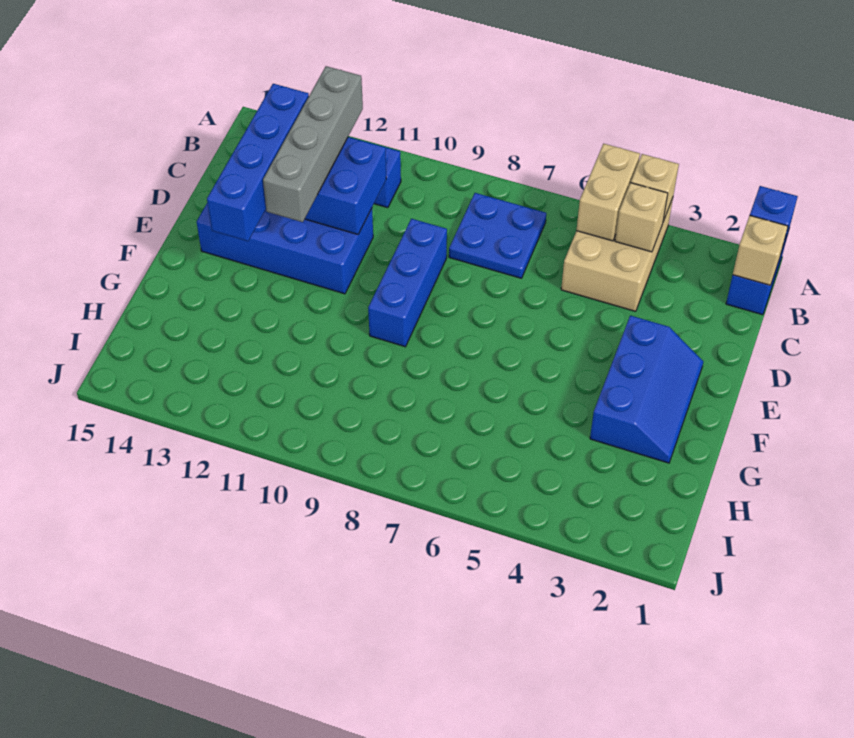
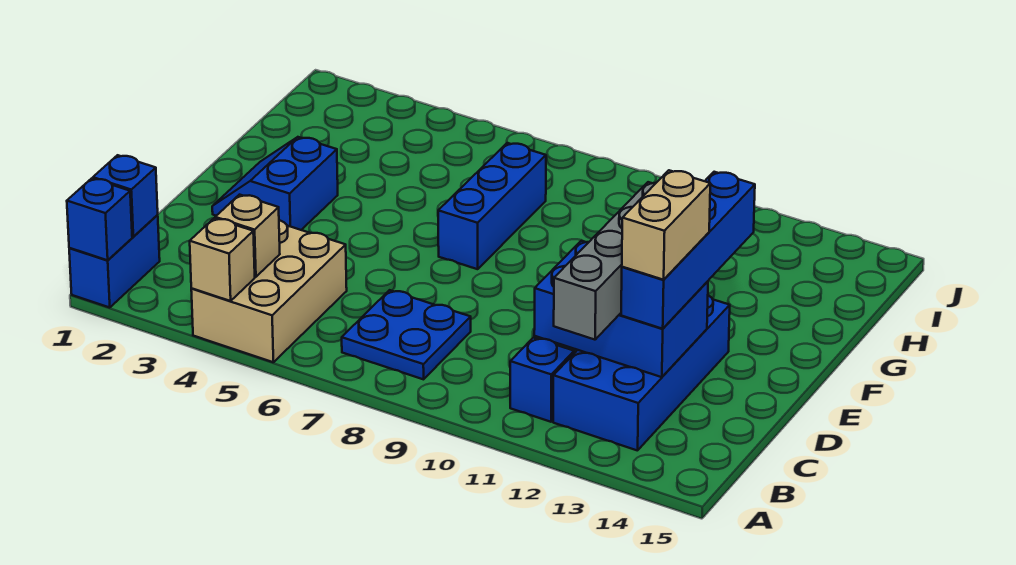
tan brick A5:B5 level 2 -> tan brick C13:D13 level 4
tan brick B1 level 2 -> blue brick B1 level 2
blue brick D9:F9 level 1 -> blue brick F7:H7 level 1
blue brick D11:E14 level 1 -> blue brick B12:E13 level 1
blue slope E2:G3 level 1 top 3 -> blue slope E2:F3 level 1 top 3

